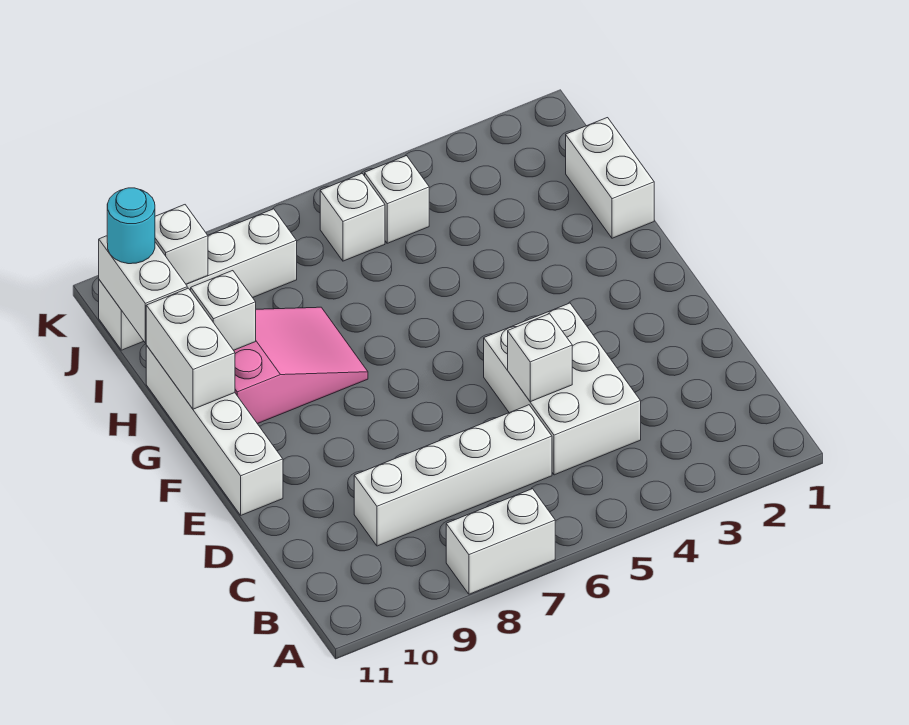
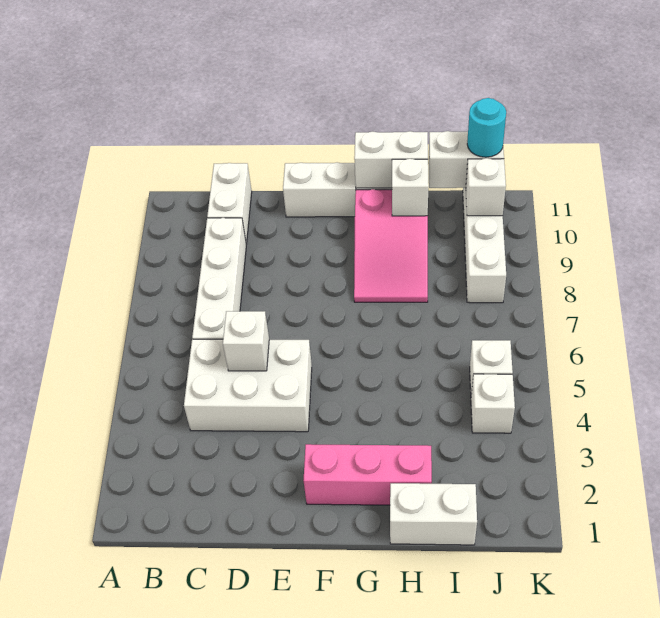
white brick A7:A8 level 1 -> white brick C10:C11 level 1
none -> pink brick F2:H2 level 1
white brick J6 level 1 -> white brick J4 level 1

